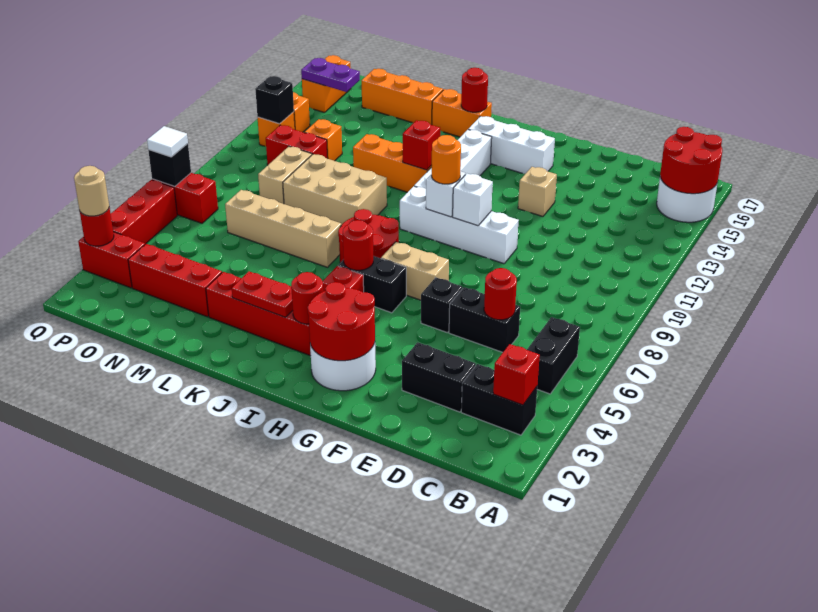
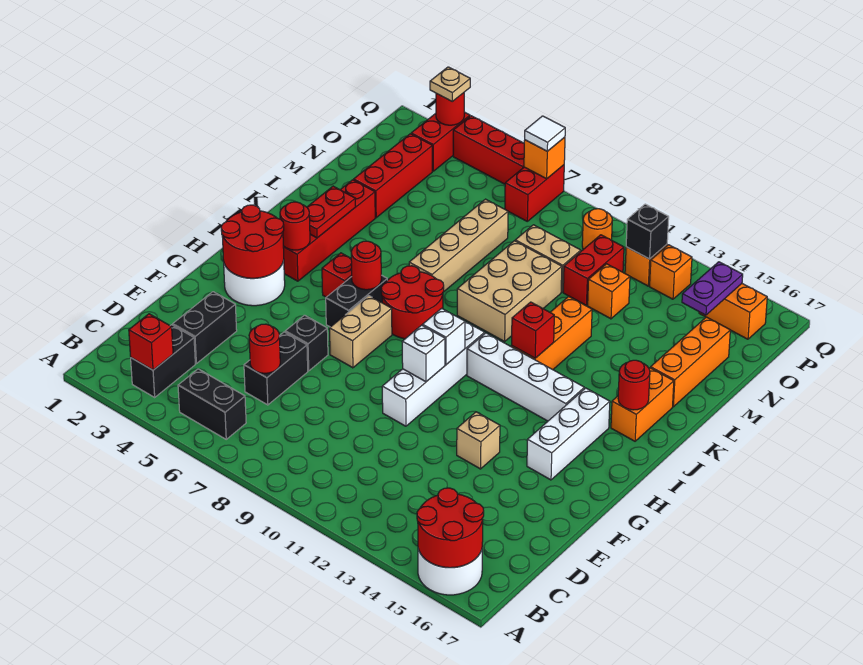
orange round brick H10 level 3 -> orange round brick P10 level 1
tan round brick Q3 level 3 -> tan plate Q3 level 3
black brick Q7 level 2 -> orange brick Q7 level 2

